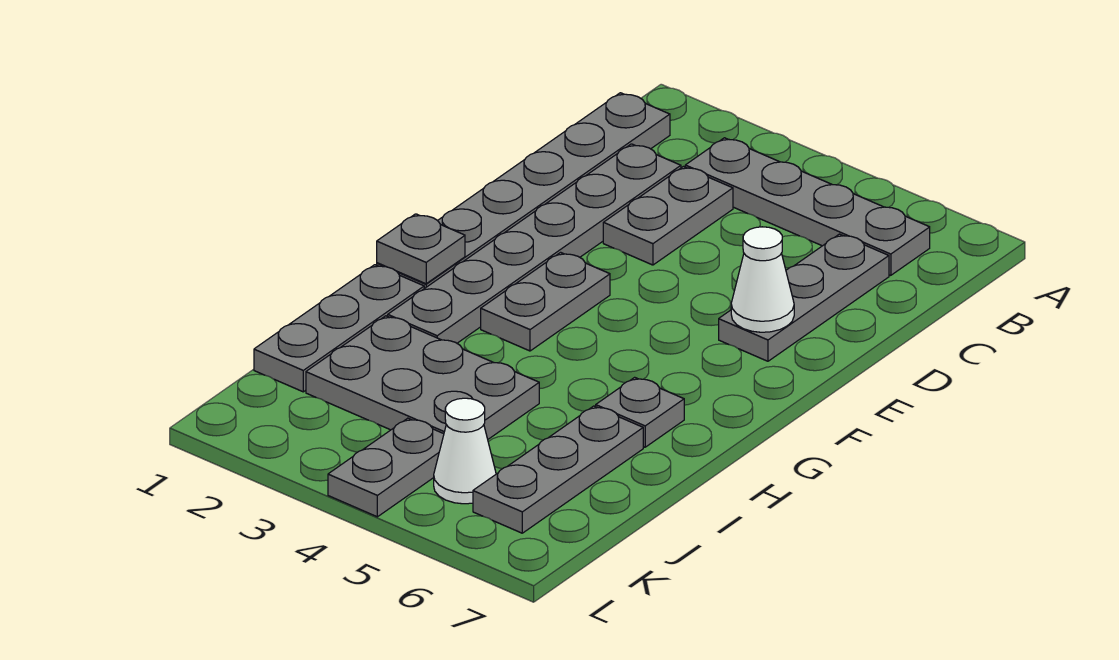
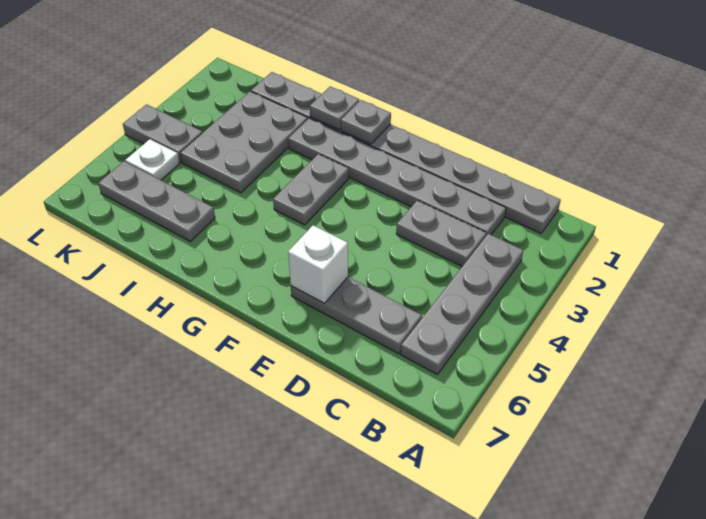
white cone E6 level 2 -> white brick E6 level 2
grey plate F3:G3 level 1 -> grey plate G3:G4 level 1
grey plate H6 level 1 -> grey plate H1 level 2
white cone K5 level 1 -> white plate K5 level 1

